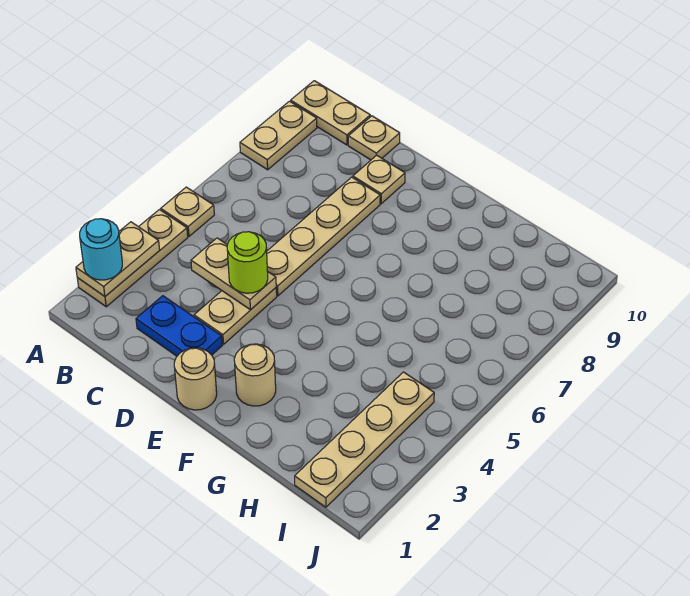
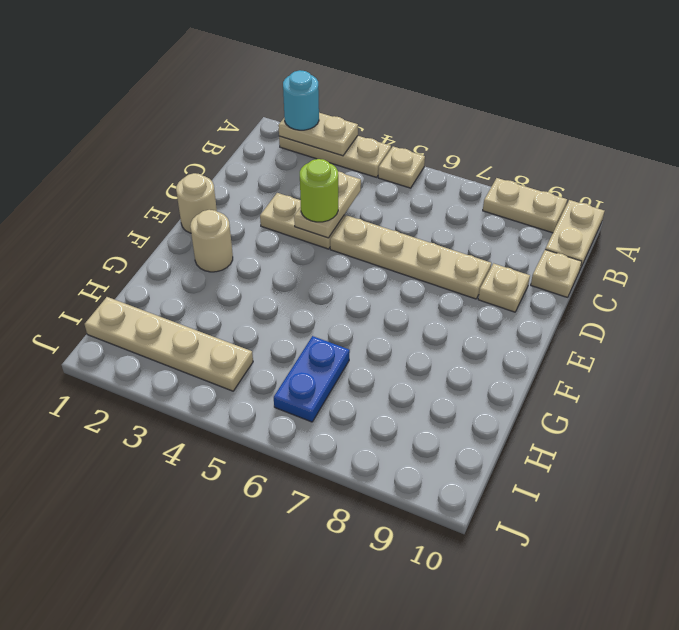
blue plate C2:D2 level 1 -> blue plate H6:I6 level 1

